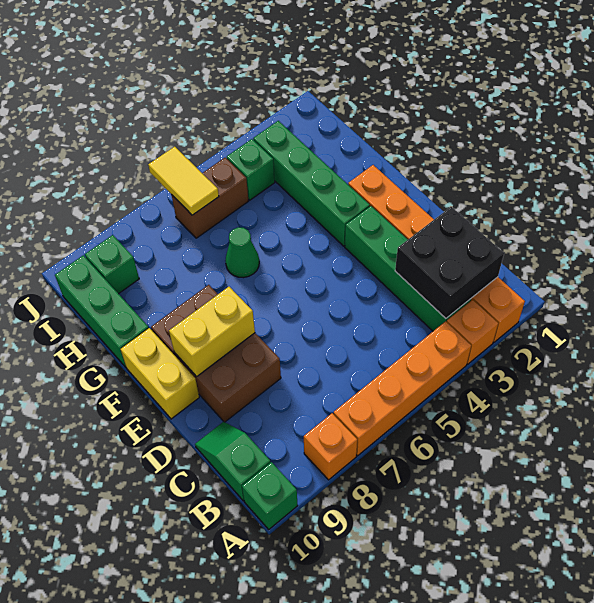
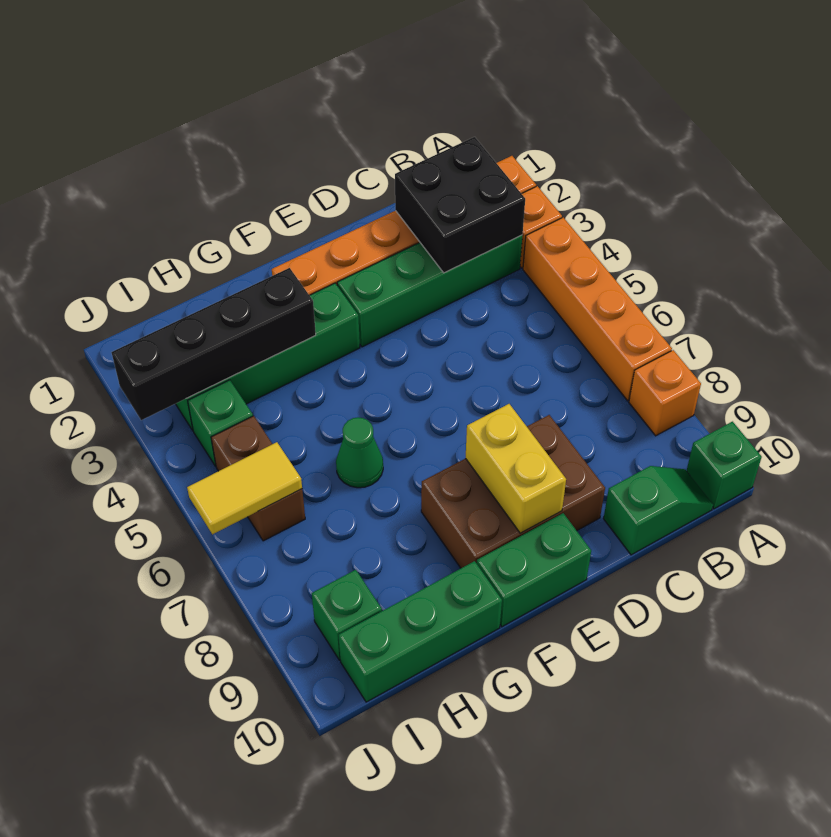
green slope B10:C10 level 1 top B -> green slope B10:C10 level 1 top C
yellow brick E10:F10 level 1 -> green brick E10:F10 level 1
none -> black brick G3:J3 level 2

